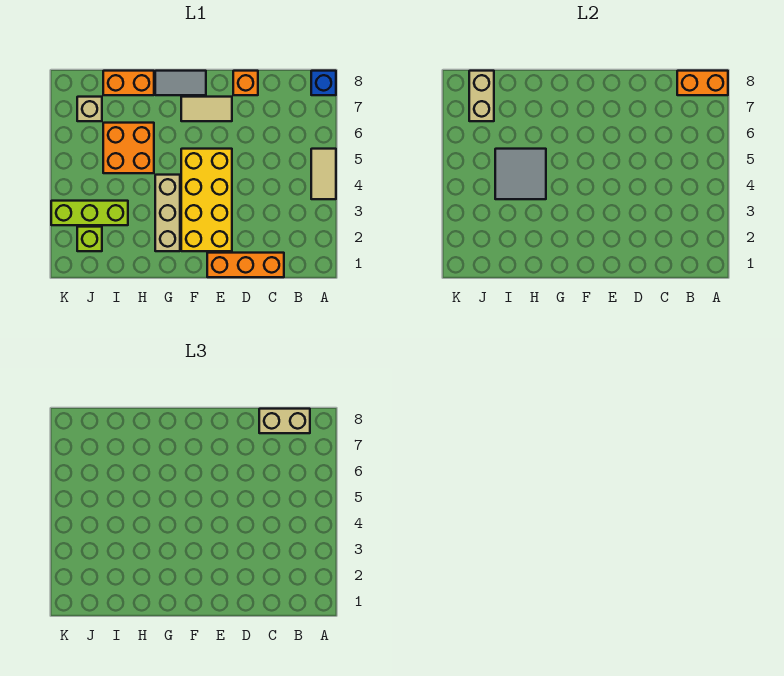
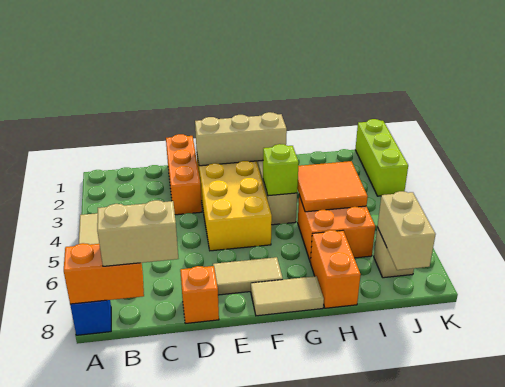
orange brick C1:E1 level 1 -> orange brick D1:D3 level 1
none -> tan brick E2:G2 level 2
grey tile F8:G8 level 1 -> tan tile F8:G8 level 1
grey tile H4:I5 level 2 -> orange tile H4:I5 level 2
orange brick H8:I8 level 1 -> orange brick H7:H8 level 1
lime brick I3:K3 level 1 -> lime brick K1:K3 level 1
lime brick J2 level 1 -> lime brick G4 level 2

